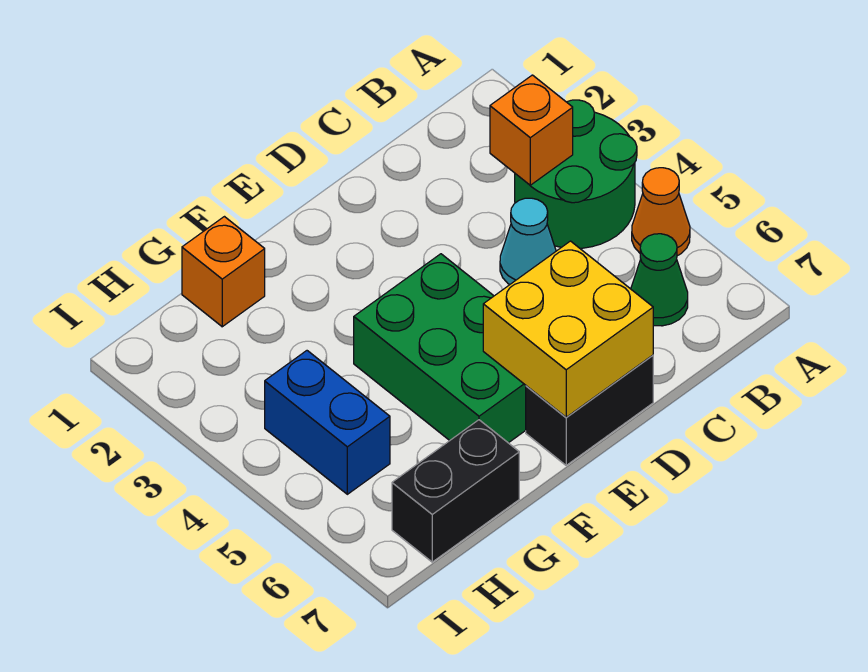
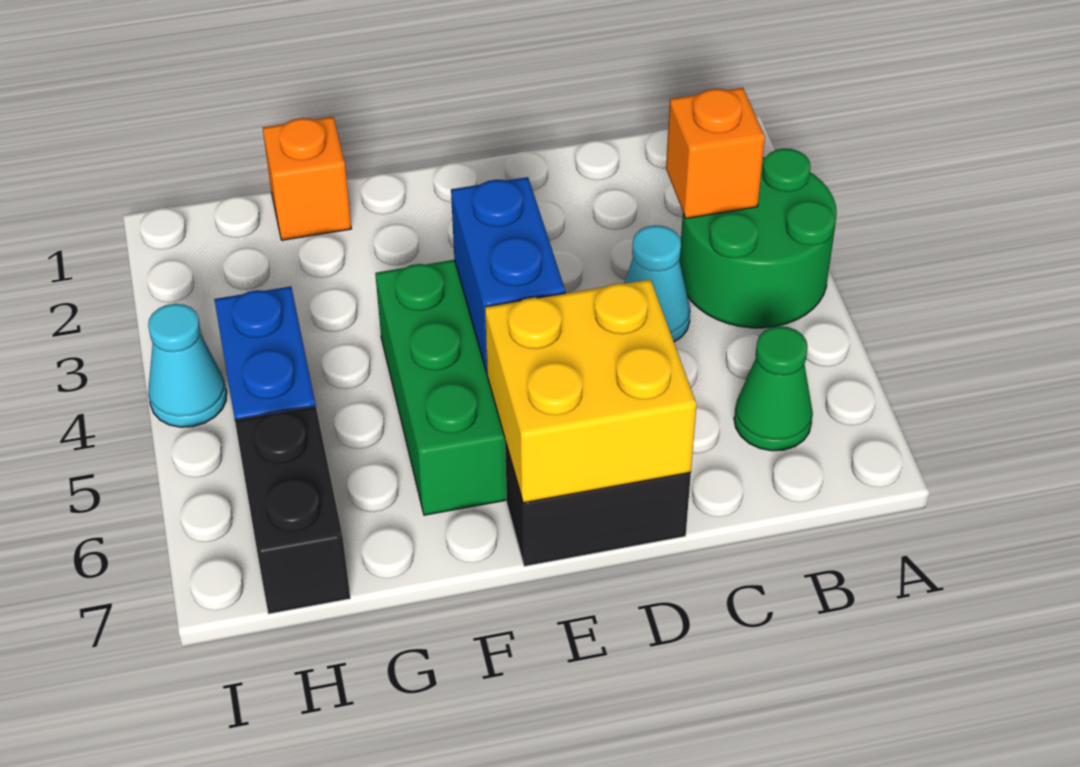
orange cone A5 level 1 -> none
none -> blue brick E4:E5 level 2
black brick G7:H7 level 1 -> black brick H6:H7 level 1
none -> cyan cone I4 level 1

